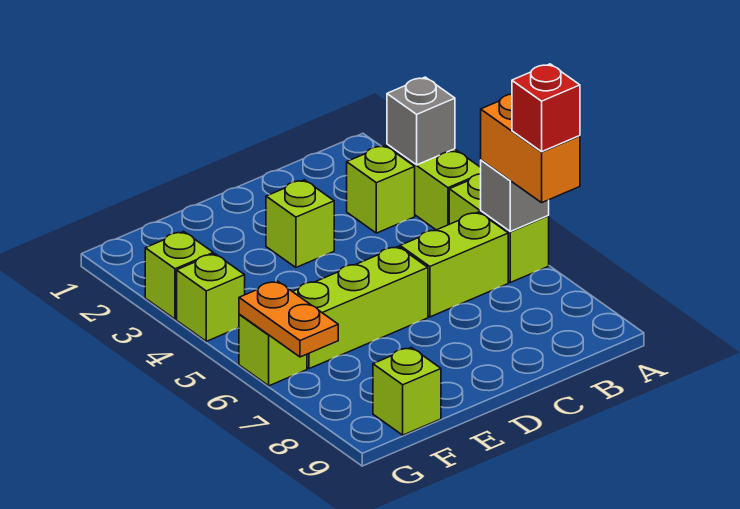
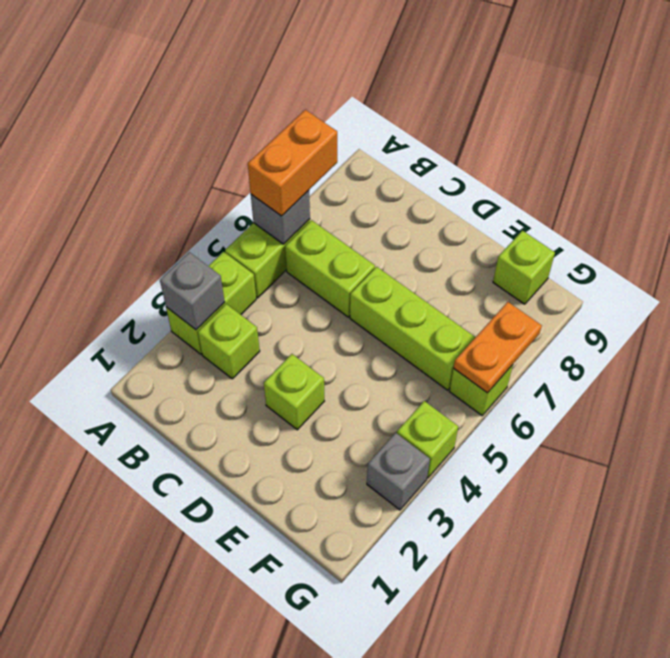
red brick A7 level 4 -> none
lime brick G3 level 1 -> grey brick G3 level 1

